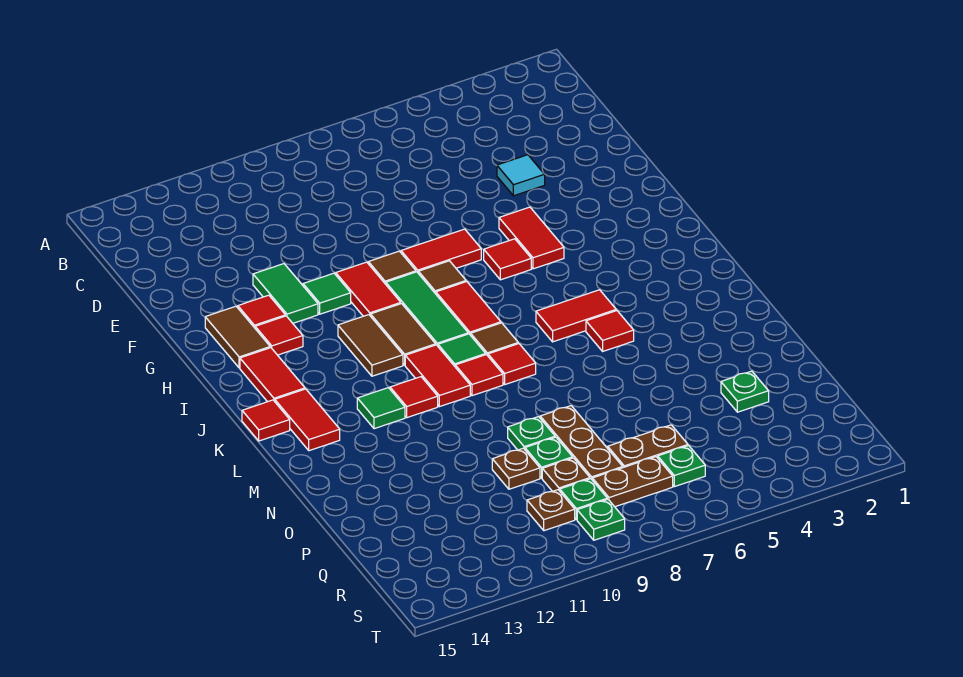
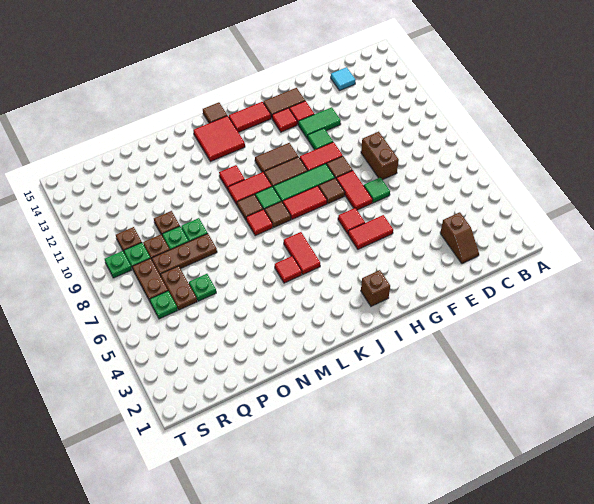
none -> brown slope D2:D3 level 1 top 3
cyan tile E4 level 1 -> cyan tile D14 level 1
none -> brown brick E8:E9 level 1
none -> brown brick I2 level 1
red tile K14:L14 level 1 -> red tile K13:L14 level 1
red tile K15 level 1 -> brown tile K15 level 1
red tile L9 level 1 -> brown tile L9 level 1
green tile L12 level 1 -> green tile F7 level 1
green plate P3 level 1 -> green plate P6 level 1

